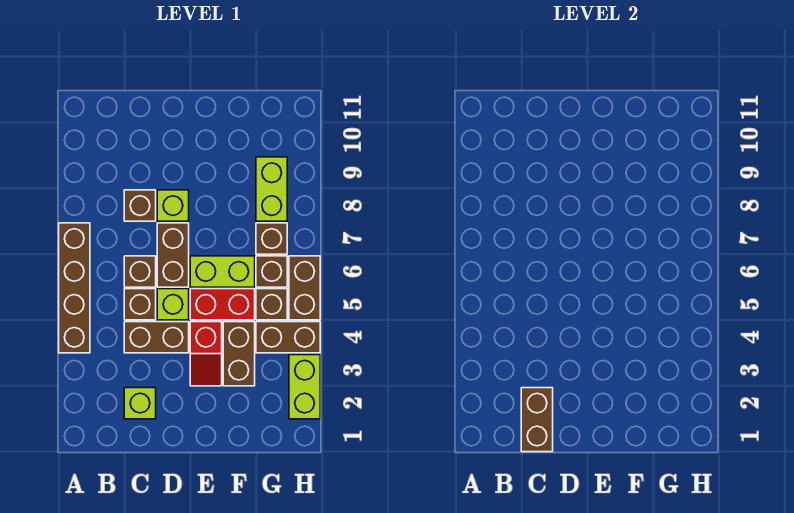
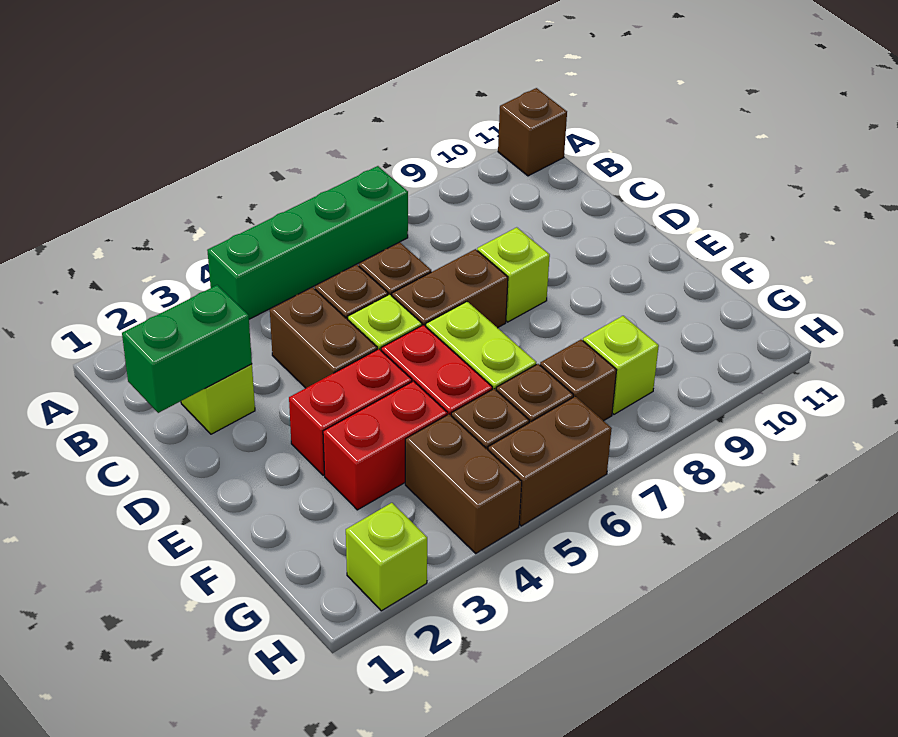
brown brick A4:A7 level 1 -> green brick A4:A7 level 1
brown brick C1:C2 level 2 -> green brick C1:C2 level 2
brown brick C8 level 1 -> brown brick A11 level 1
red slope E3:E4 level 1 top 4 -> red brick E3:E4 level 1
brown brick F3:F4 level 1 -> red brick F3:F4 level 1
lime brick G8:G9 level 1 -> lime brick G8 level 1
lime brick H2:H3 level 1 -> lime brick H2 level 1

